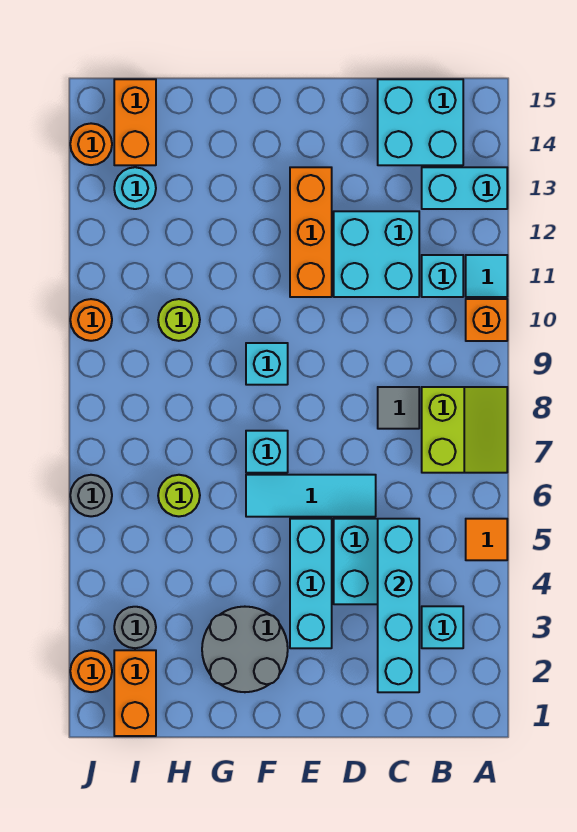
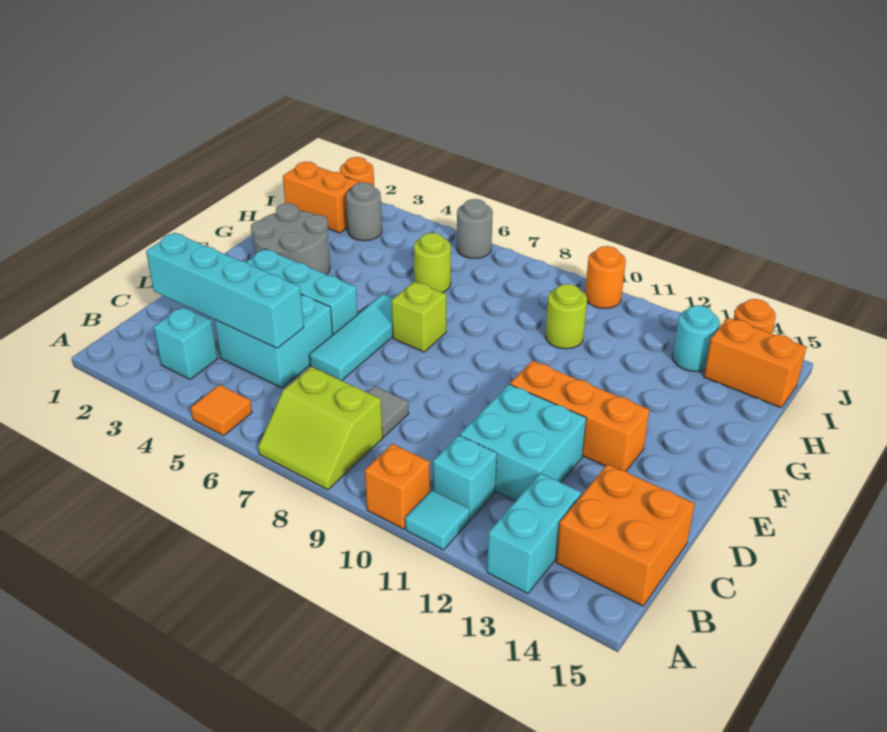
cyan brick B14:C15 level 1 -> orange brick B14:C15 level 1
cyan brick F7 level 1 -> lime brick F7 level 1
cyan brick F9 level 1 -> none

